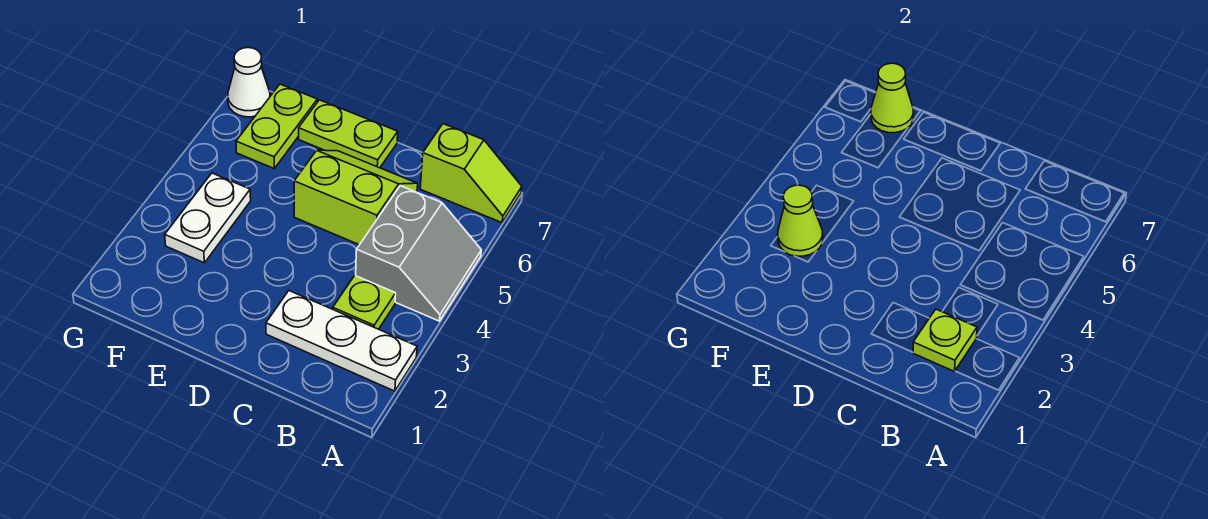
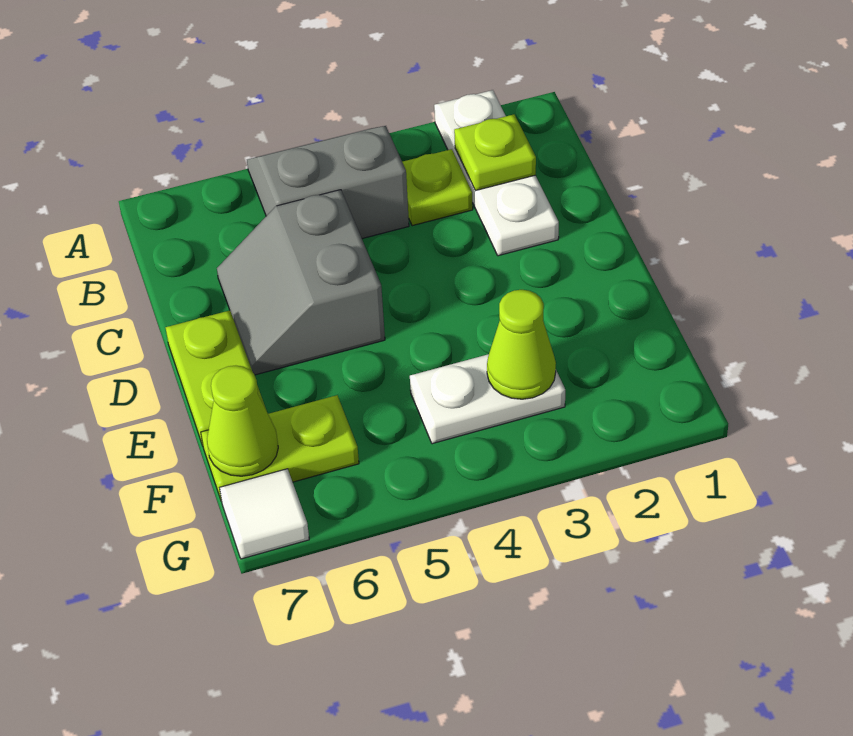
lime slope A7:B7 level 1 top B -> none
lime slope C5:D6 level 1 top 5 -> grey slope C5:D6 level 1 top 5
white cone G7 level 1 -> white tile G7 level 1

